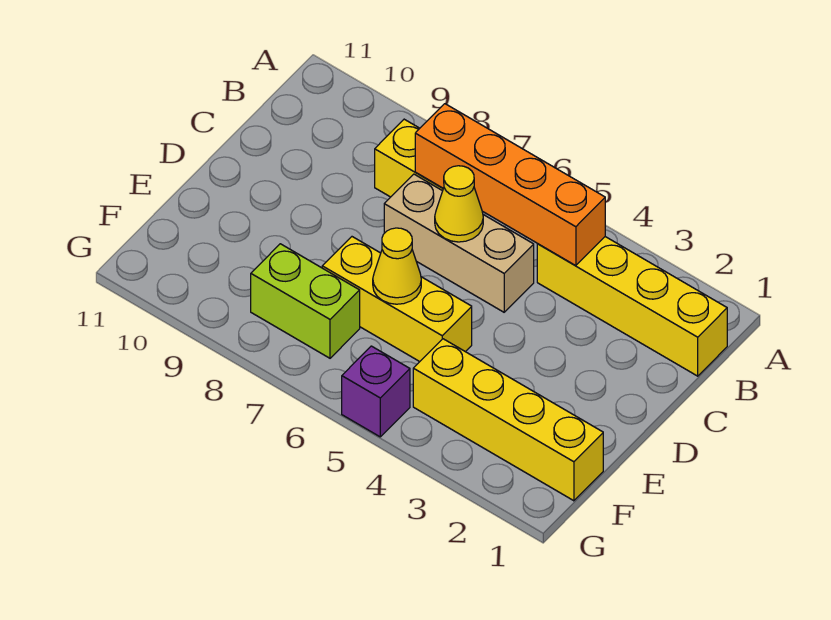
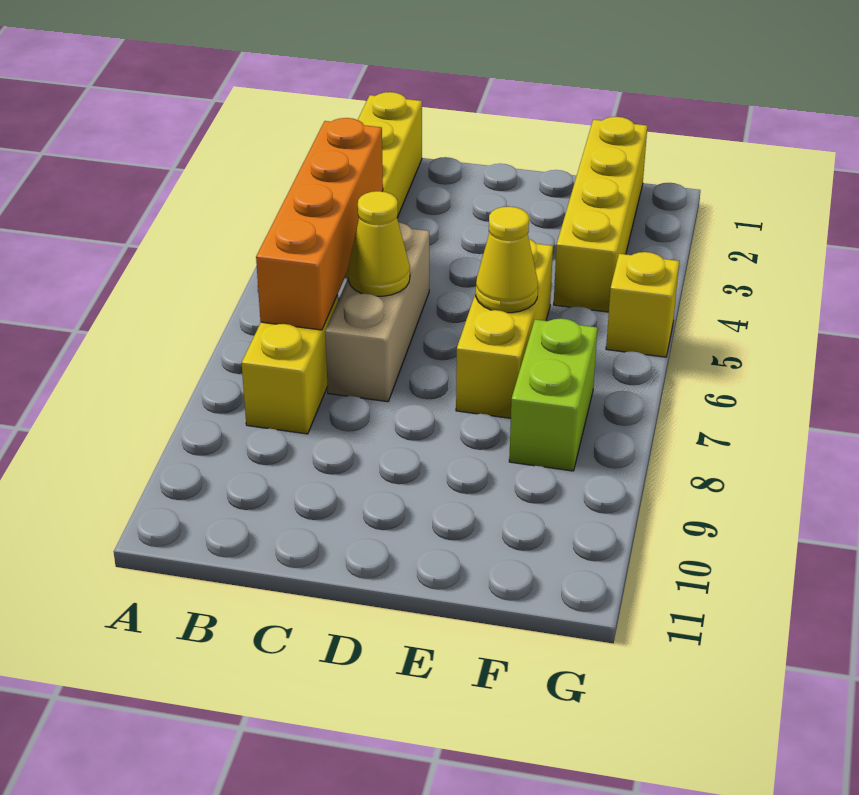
purple brick G5 level 1 -> yellow brick G5 level 1

